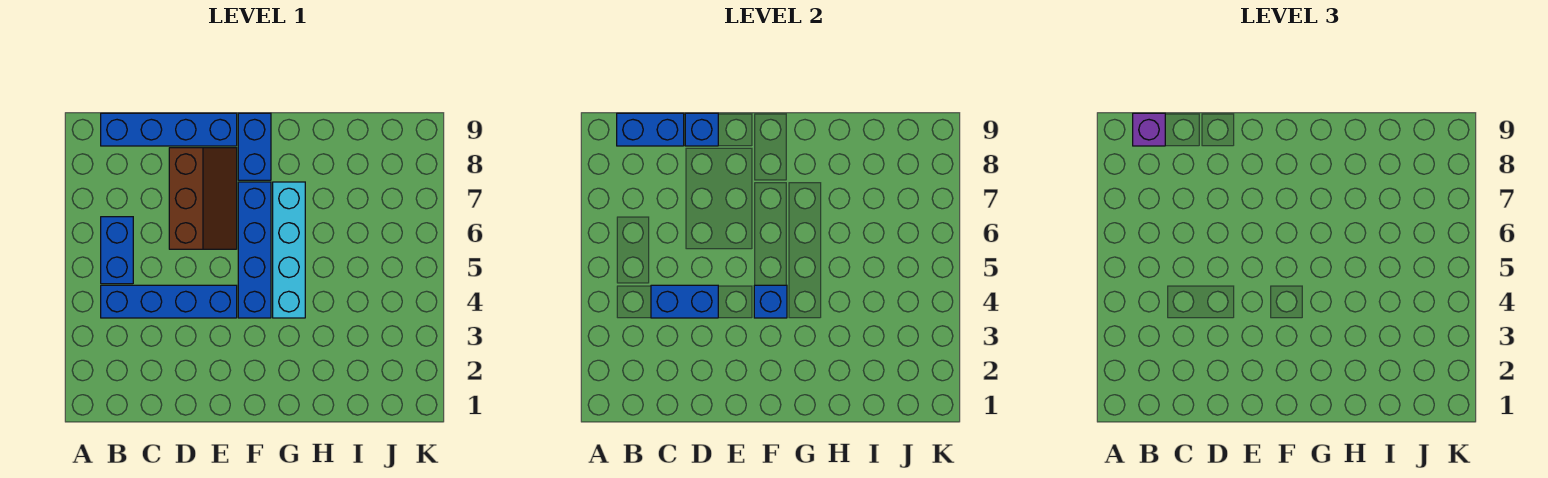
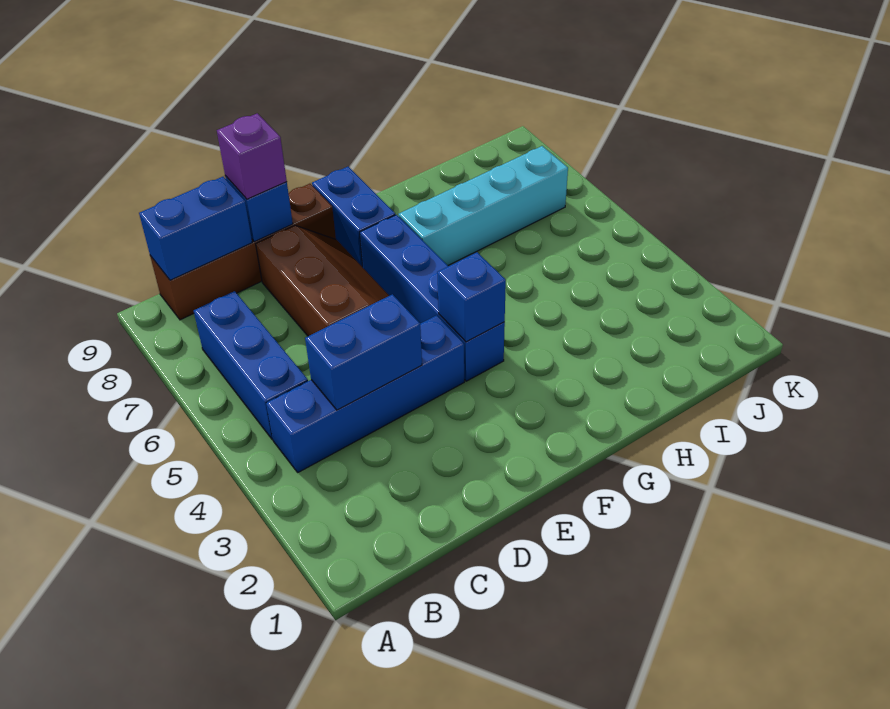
blue brick B5:B6 level 1 -> blue brick B5:B7 level 1
blue brick B9:E9 level 1 -> brown brick B9:E9 level 1
purple brick B9 level 3 -> purple brick D9 level 3
cyan brick G4:G7 level 1 -> cyan brick G7:J7 level 1

